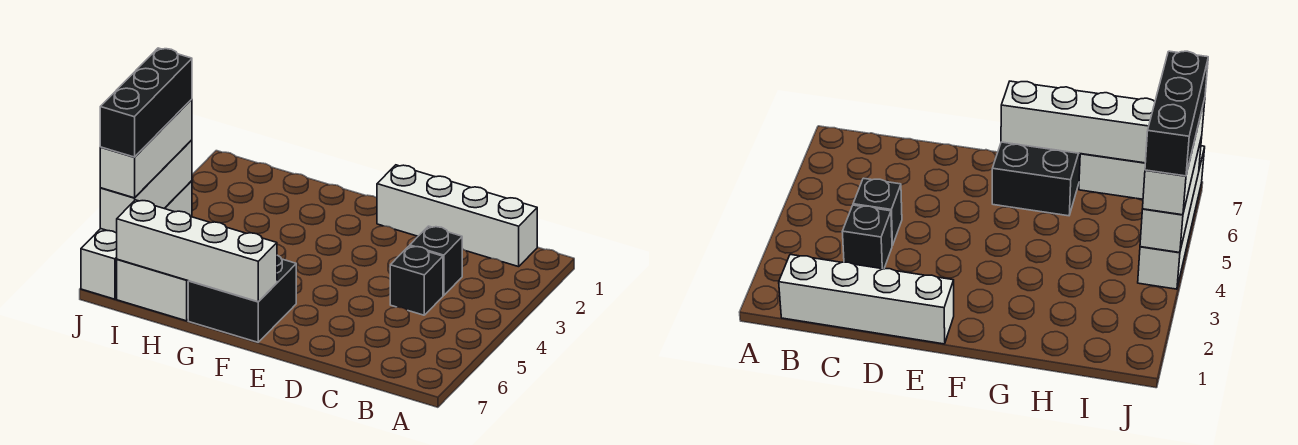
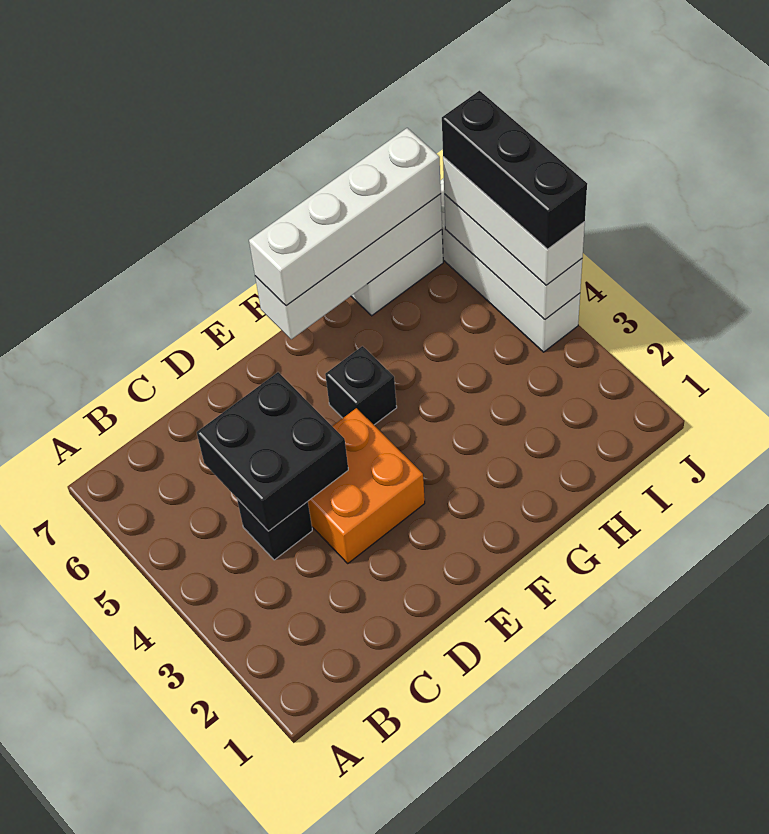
white brick B1:E1 level 1 -> white brick F7:I7 level 3
black brick C3 level 1 -> black brick F5 level 1
none -> orange brick D3:E4 level 1
black brick F6:G7 level 1 -> black brick C4:D5 level 2

